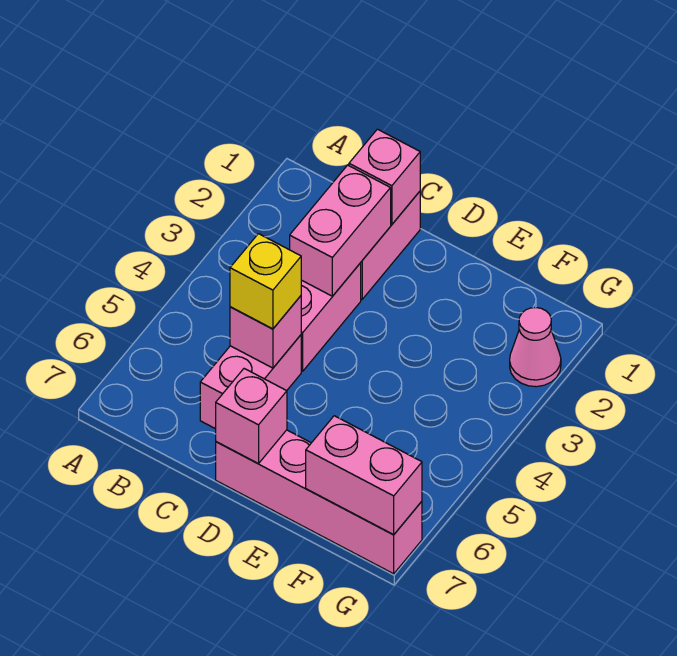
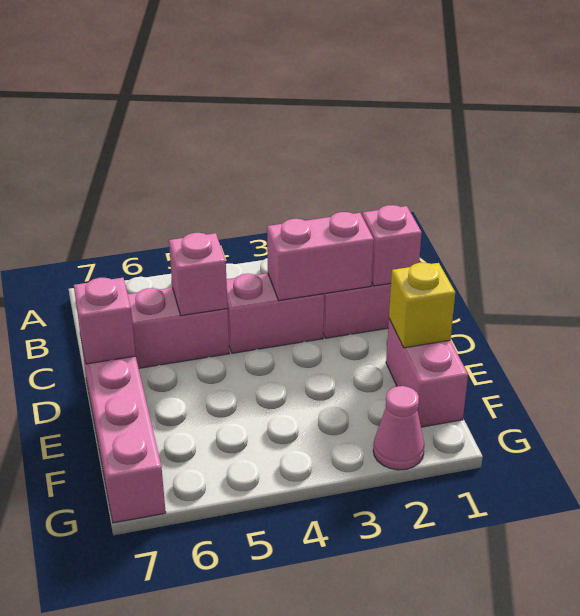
yellow brick C5 level 3 -> yellow brick E1 level 2
pink brick F7:G7 level 2 -> pink brick E1:F1 level 1

